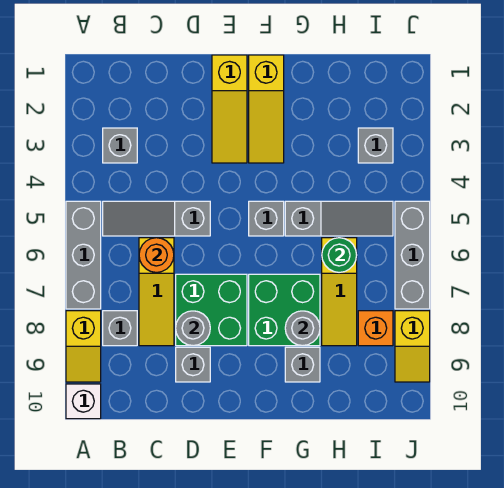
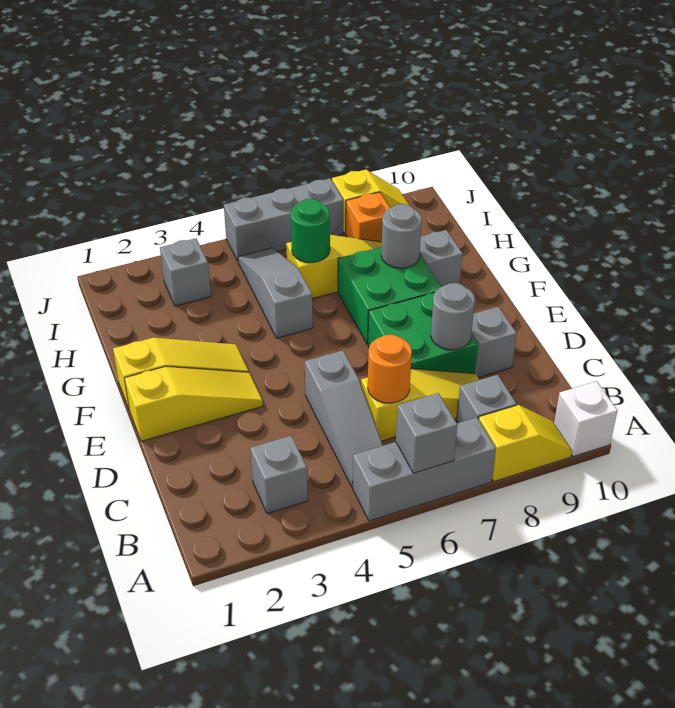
grey brick F5 level 1 -> grey brick A6 level 2

